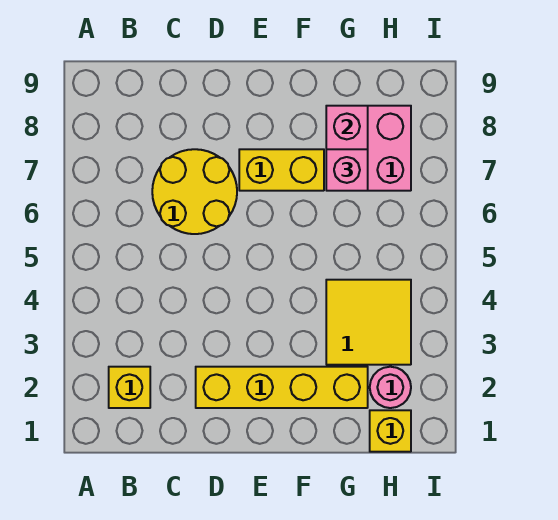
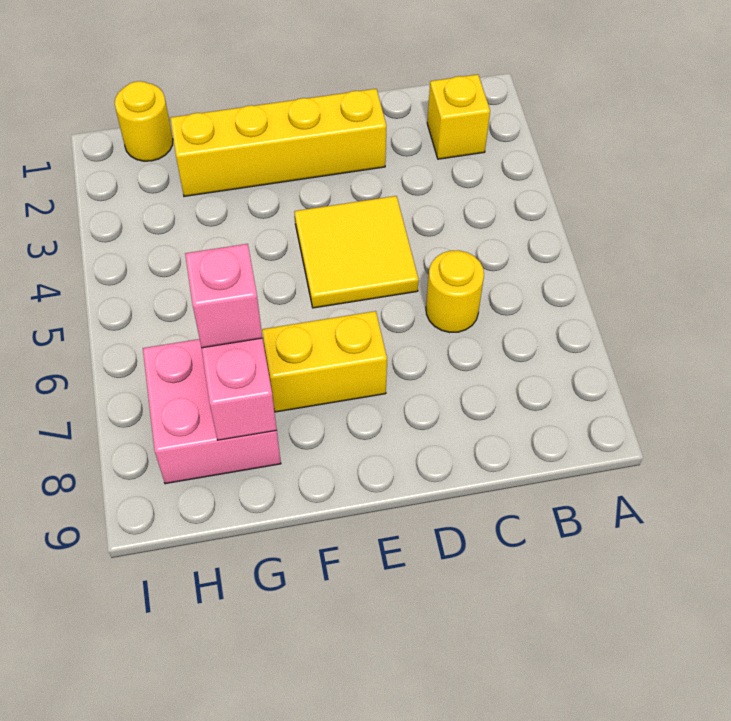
yellow round brick C6:D7 level 1 -> yellow round brick C6 level 1
yellow tile G3:H4 level 1 -> yellow tile D4:E5 level 1
yellow brick H1 level 1 -> yellow round brick H1 level 1
pink round brick H2 level 1 -> none

